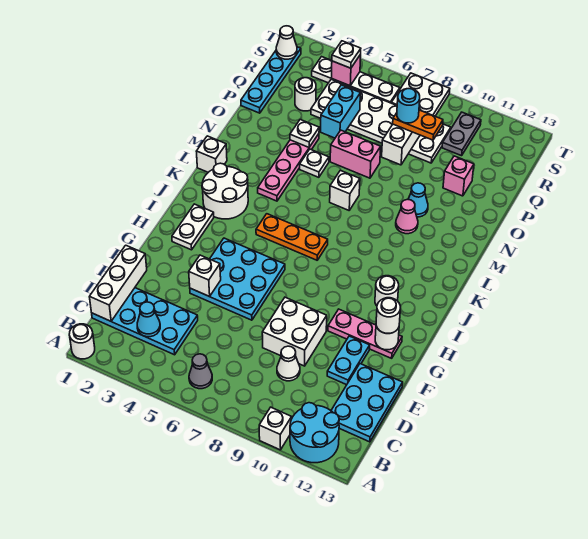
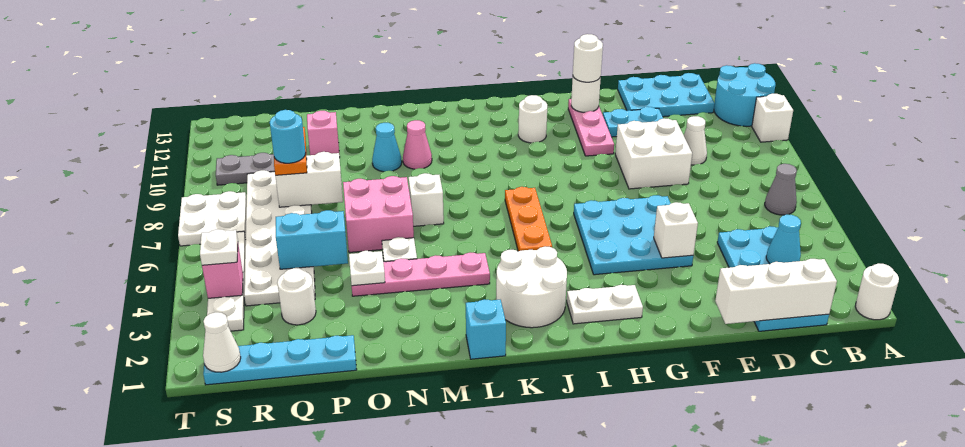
white brick L1 level 1 -> cyan brick L1 level 1
pink brick O6:O7 level 1 -> pink brick N6:O7 level 1

